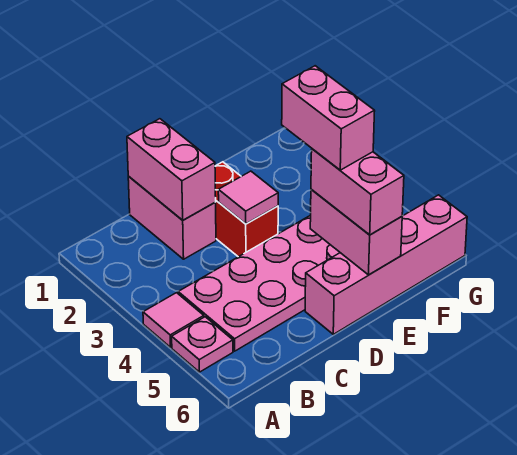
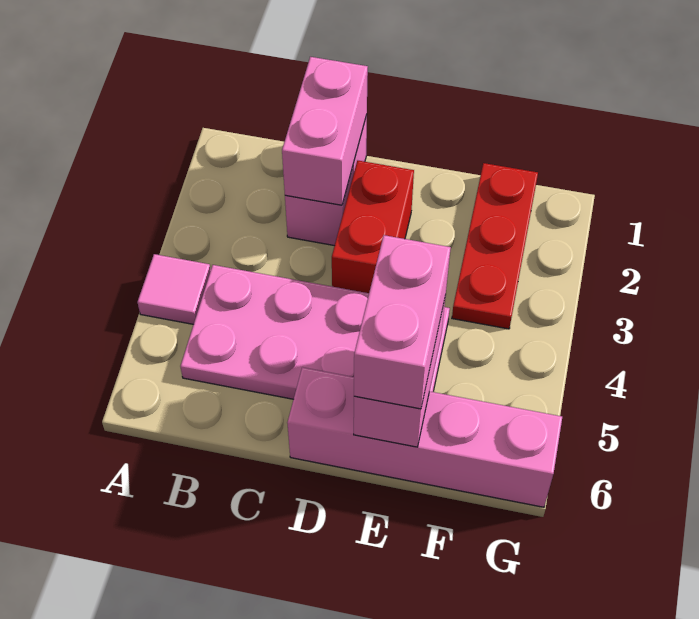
pink plate A5 level 1 -> none
pink tile D3 level 2 -> none
pink brick E4:E5 level 4 -> none
none -> red plate F1:F3 level 1

